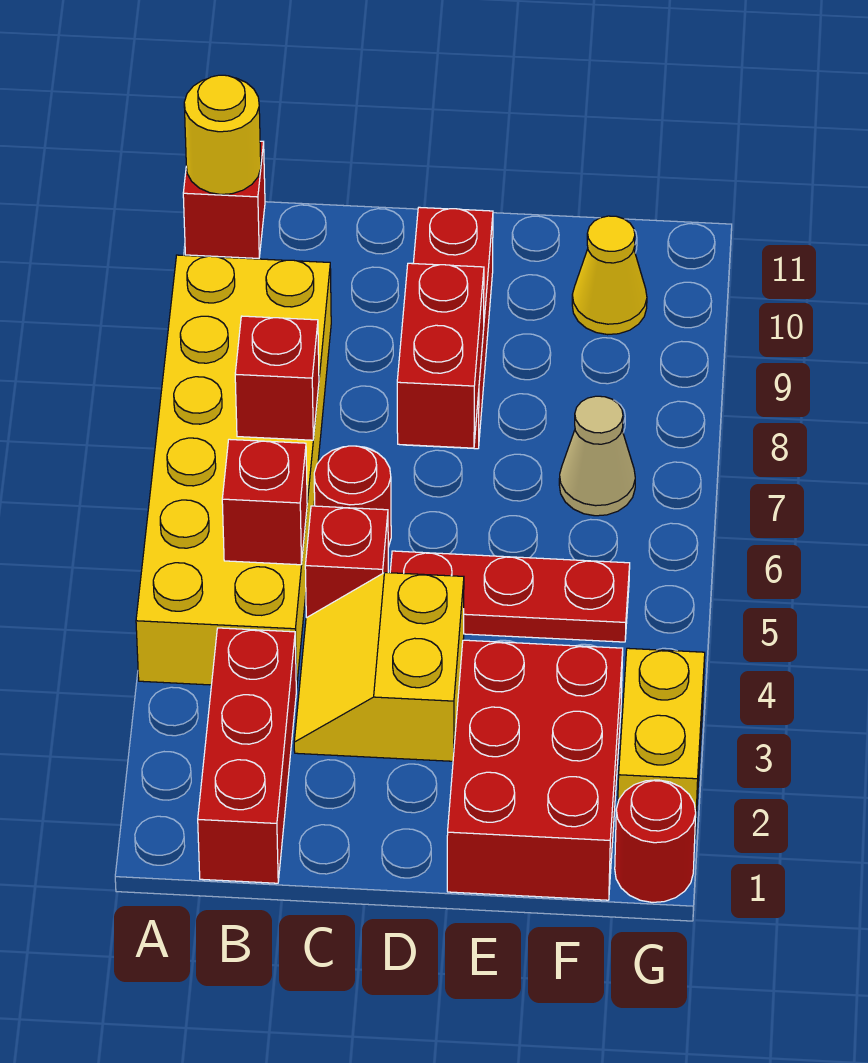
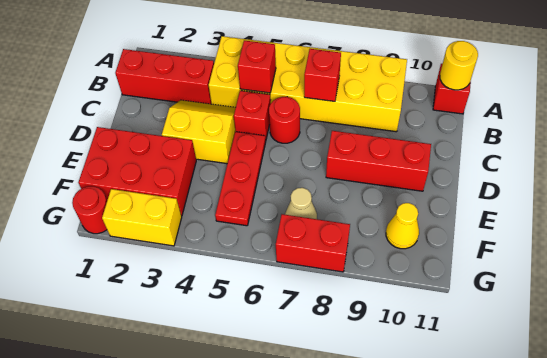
red brick D7:D8 level 2 -> red brick G7:G8 level 1

